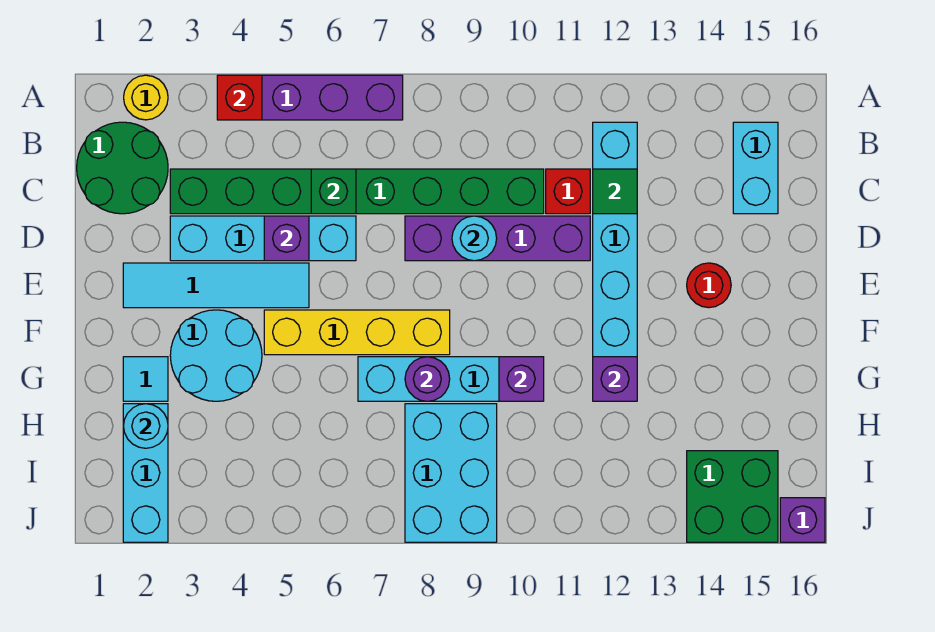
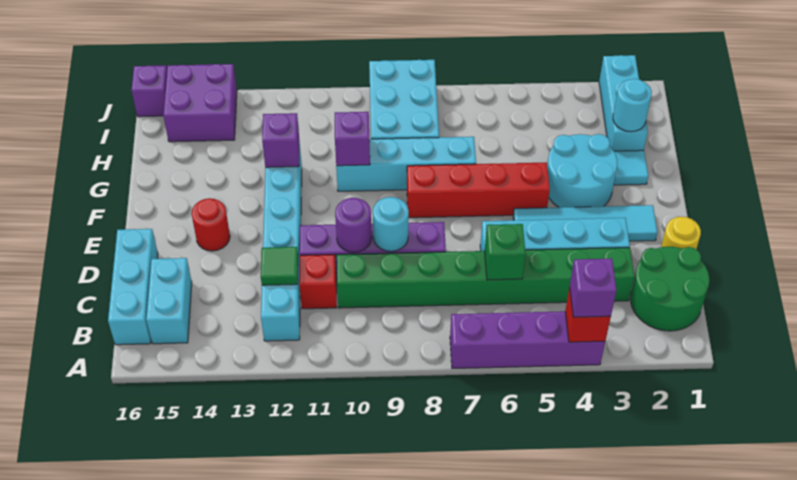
yellow round brick A2 level 1 -> yellow round brick D1 level 1
none -> cyan brick B16:D16 level 1
purple brick D5 level 2 -> purple brick A4 level 3
yellow brick F5:F8 level 1 -> red brick F5:F8 level 1
purple round brick G8 level 2 -> purple round brick D10 level 2
green brick I14:J15 level 1 -> purple brick I14:J15 level 1

